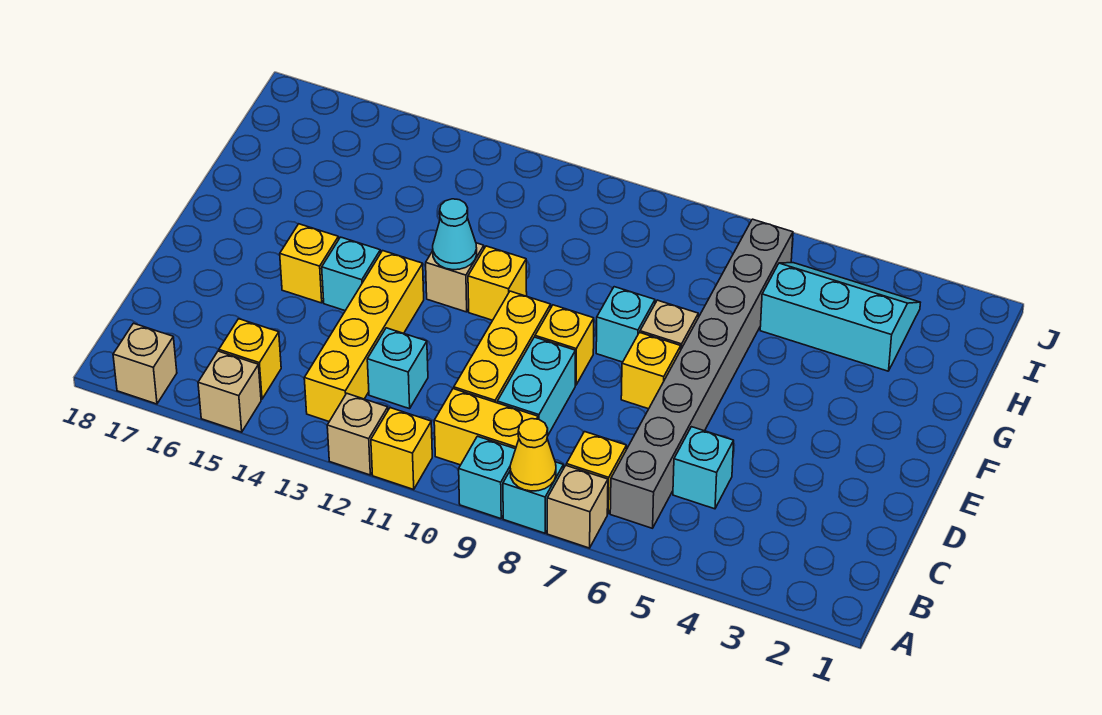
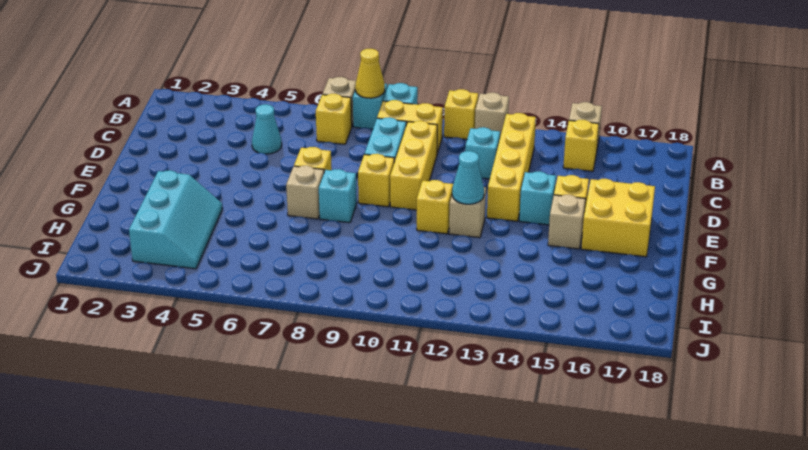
tan brick A17 level 1 -> tan brick F15 level 1
grey brick B6:I6 level 1 -> none
cyan brick C5 level 1 -> cyan cone C5 level 1
none -> yellow brick E16:F17 level 1
cyan slope H3:I5 level 1 top H -> cyan slope G3:I4 level 1 top 3

